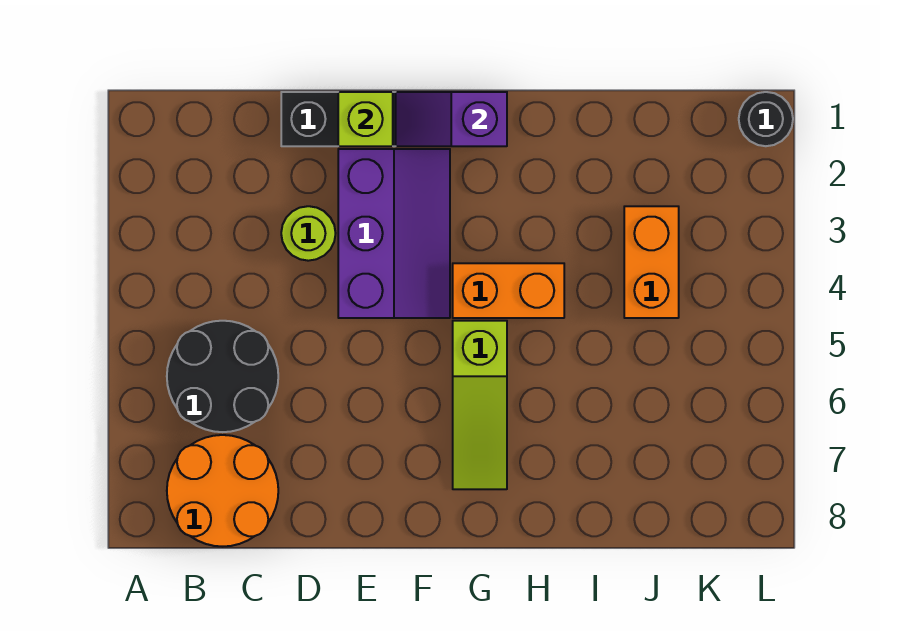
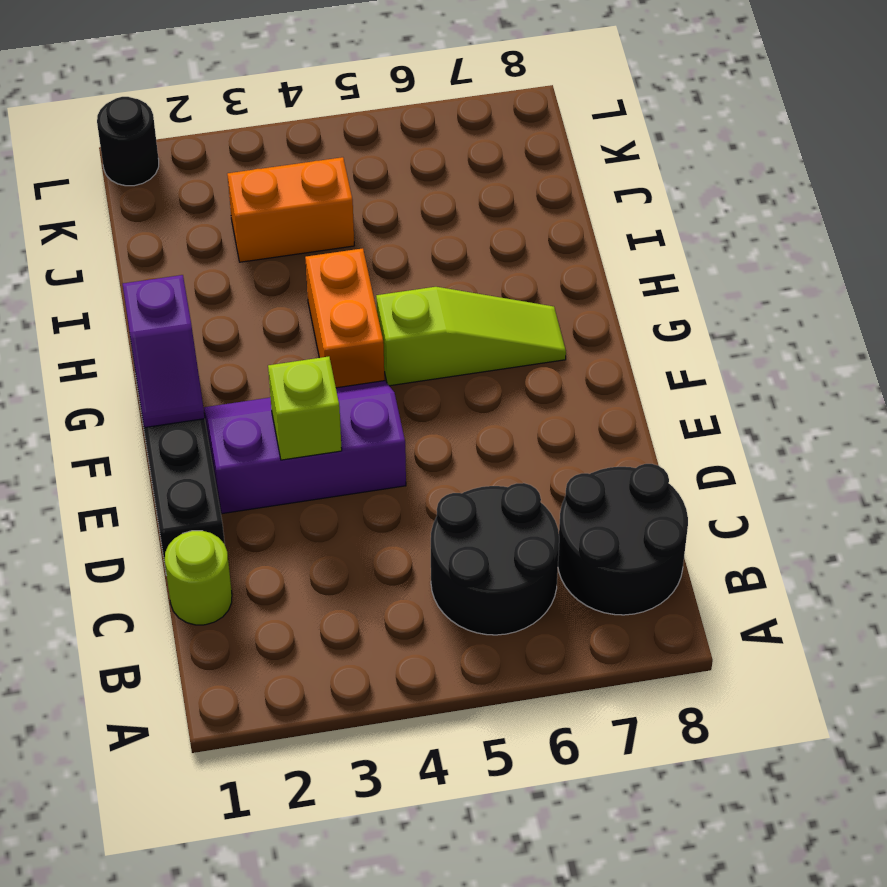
orange round brick B7:C8 level 1 -> black round brick B7:C8 level 1
lime round brick D3 level 1 -> lime round brick C1 level 1
lime brick E1 level 2 -> lime brick E3 level 2

